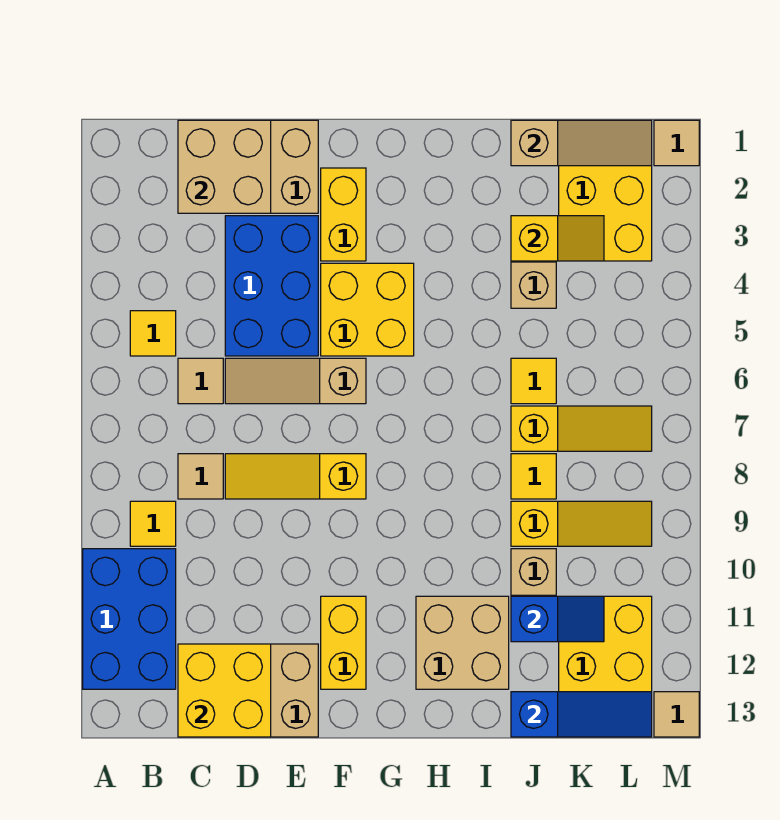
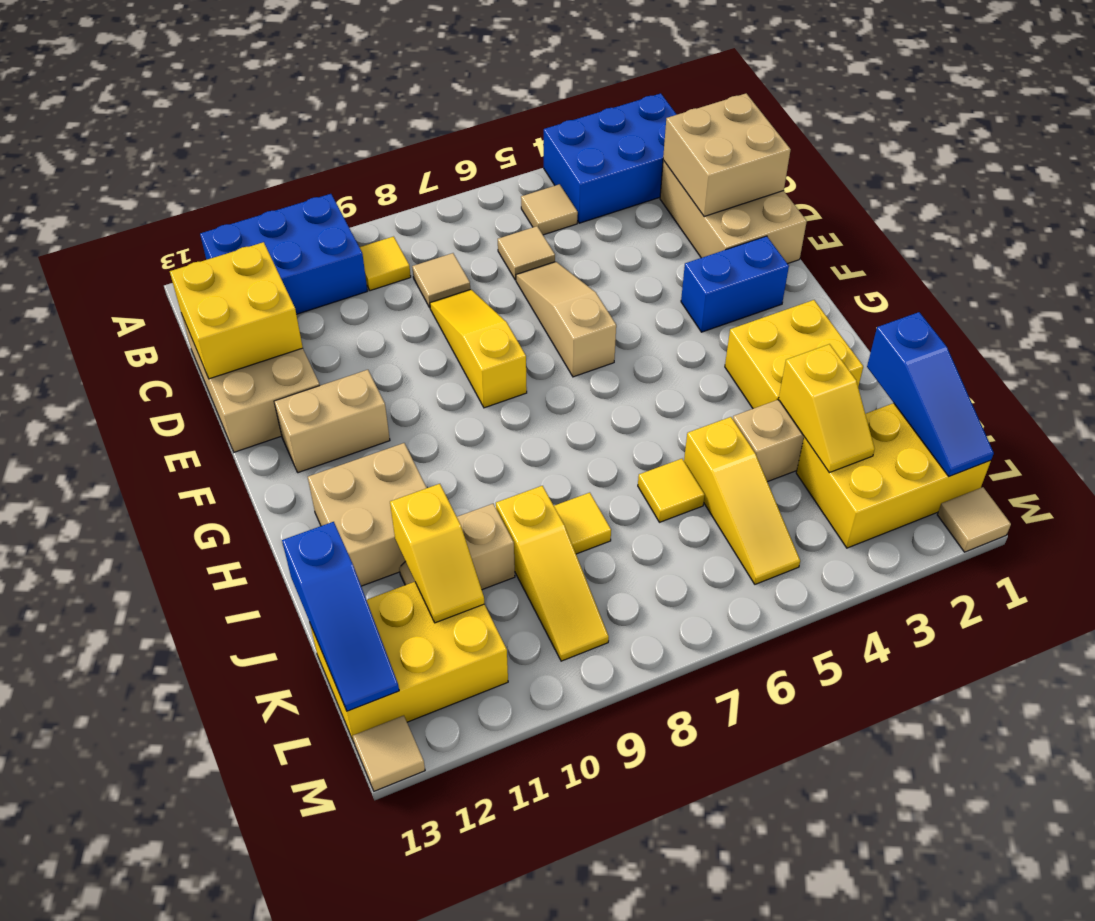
yellow tile B5 level 1 -> tan tile B5 level 1
blue brick D3:E5 level 1 -> blue brick A2:B4 level 1
yellow brick F2:F3 level 1 -> blue brick F2:F3 level 1
yellow brick F4:G5 level 1 -> yellow brick H2:I3 level 1
yellow brick F11:F12 level 1 -> tan brick F11:F12 level 1
tan slope J1:L1 level 2 top J -> blue slope J1:L1 level 2 top J
yellow slope J7:L7 level 1 top J -> yellow slope J5:L5 level 1 top J
blue slope J11:K11 level 2 top J -> yellow slope J11:K11 level 2 top J

